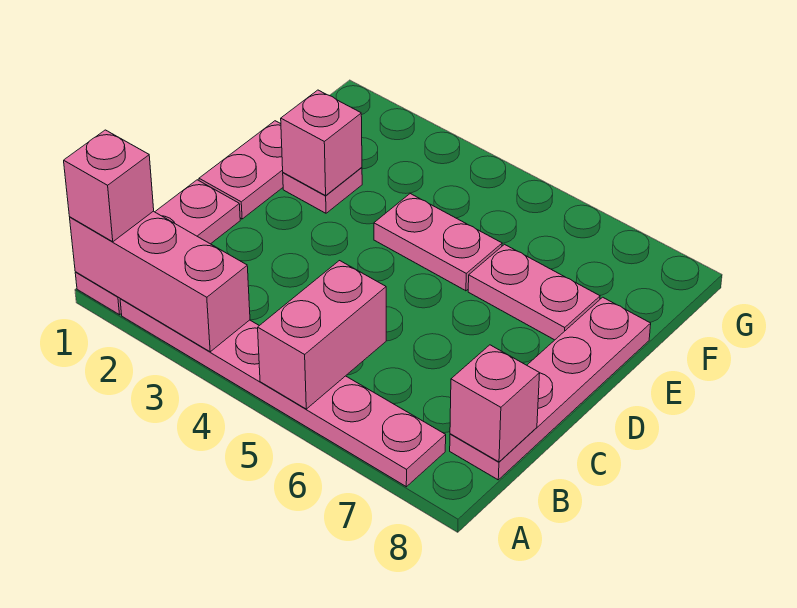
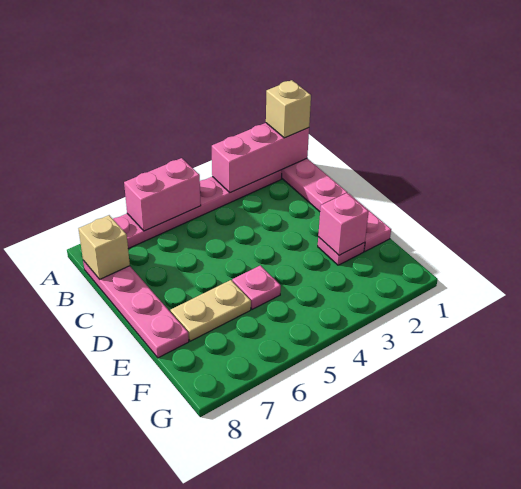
pink brick A1 level 3 -> tan brick A1 level 3
pink brick A5:B5 level 2 -> pink brick A5:A6 level 2
pink brick B8 level 2 -> tan brick B8 level 2
pink plate E4:E5 level 1 -> pink plate E5 level 1
pink plate E6:E7 level 1 -> tan plate E6:E7 level 1

